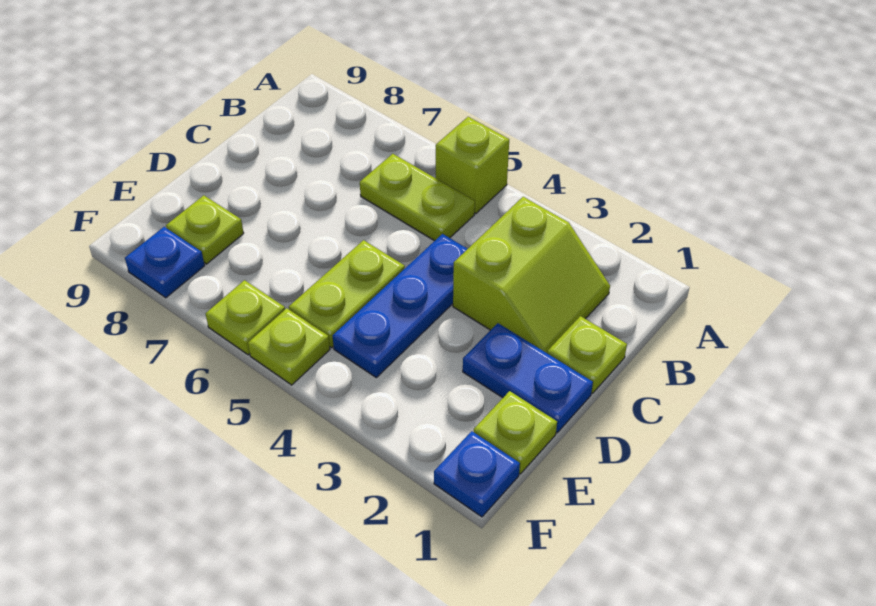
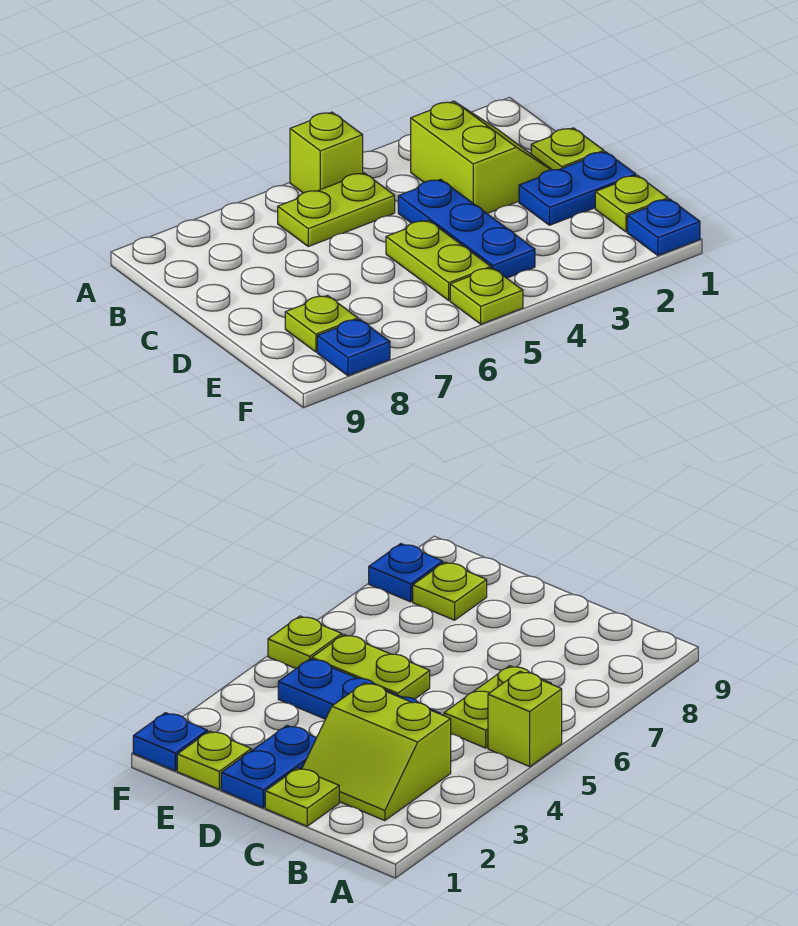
lime plate F6 level 1 -> none

